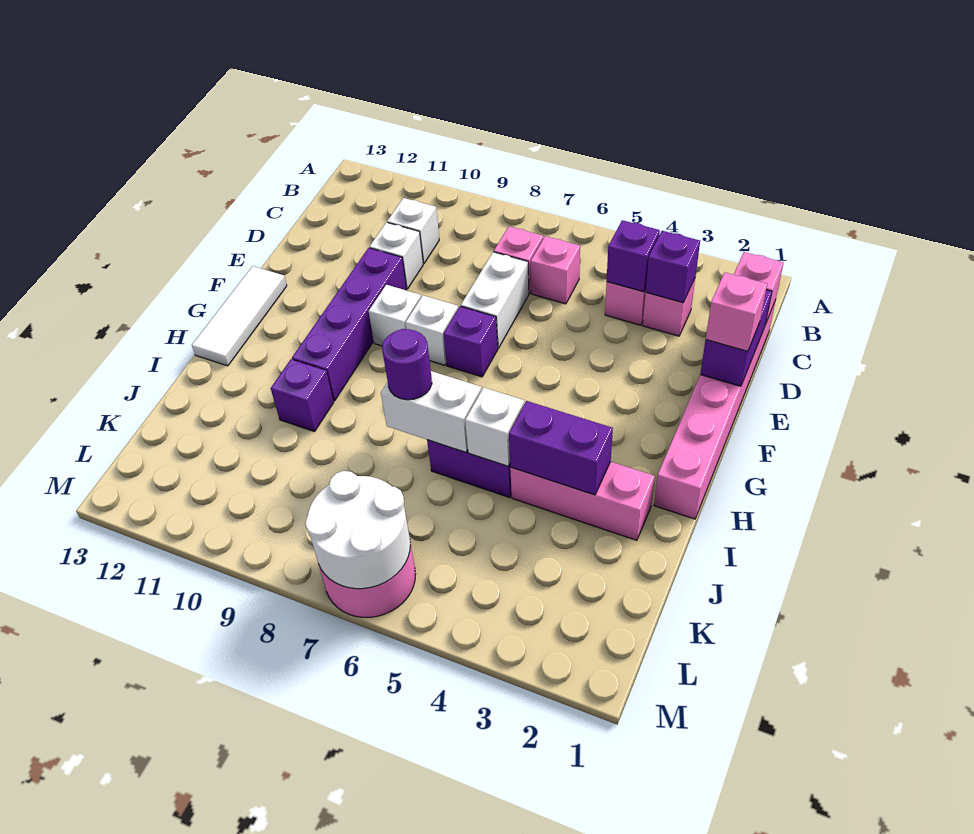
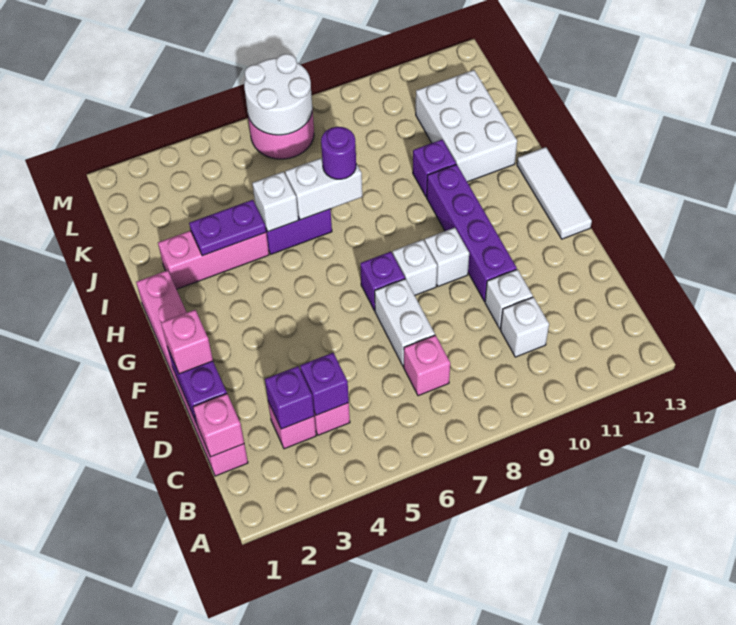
pink brick C6 level 1 -> none
purple brick I3:I4 level 2 -> purple plate I3:I4 level 2
none -> white brick I11:K12 level 1

